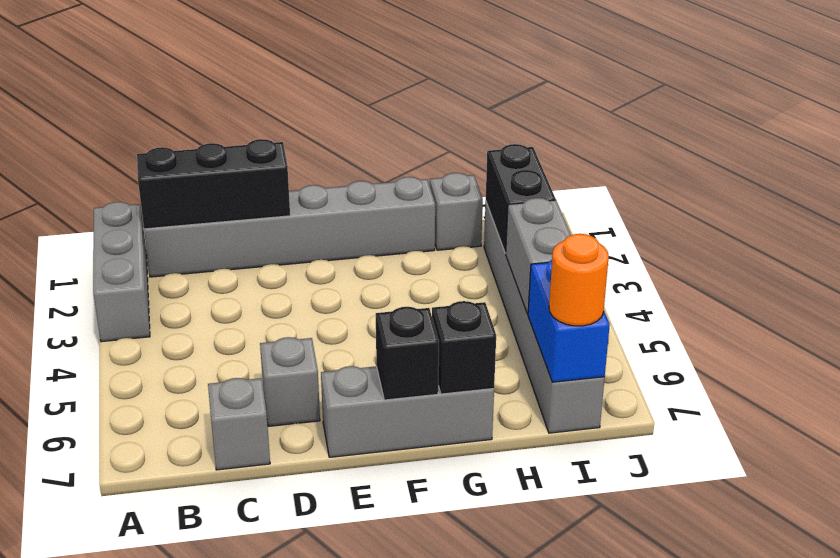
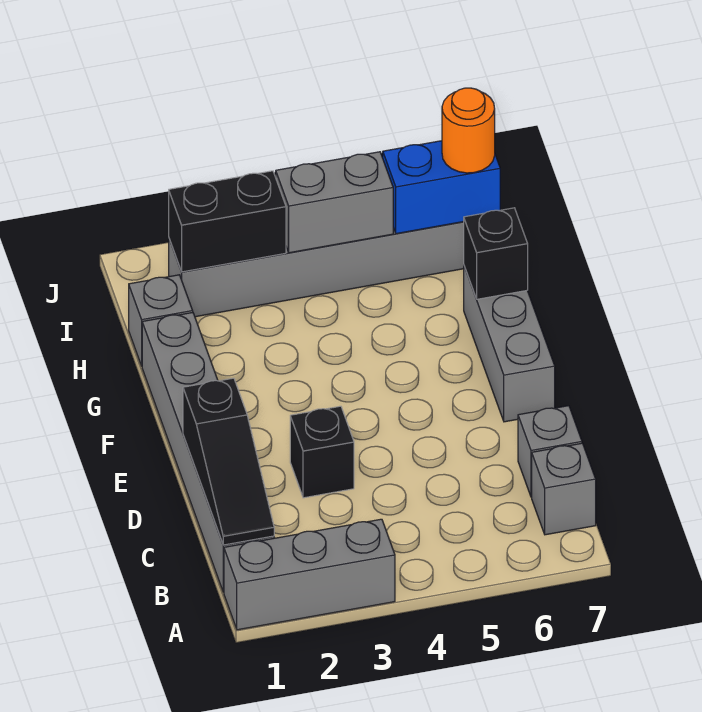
black brick B1:D1 level 2 -> black slope B1:D1 level 2 top D
grey brick D6 level 1 -> grey brick B7 level 1
black brick F7 level 2 -> black brick D3 level 1

